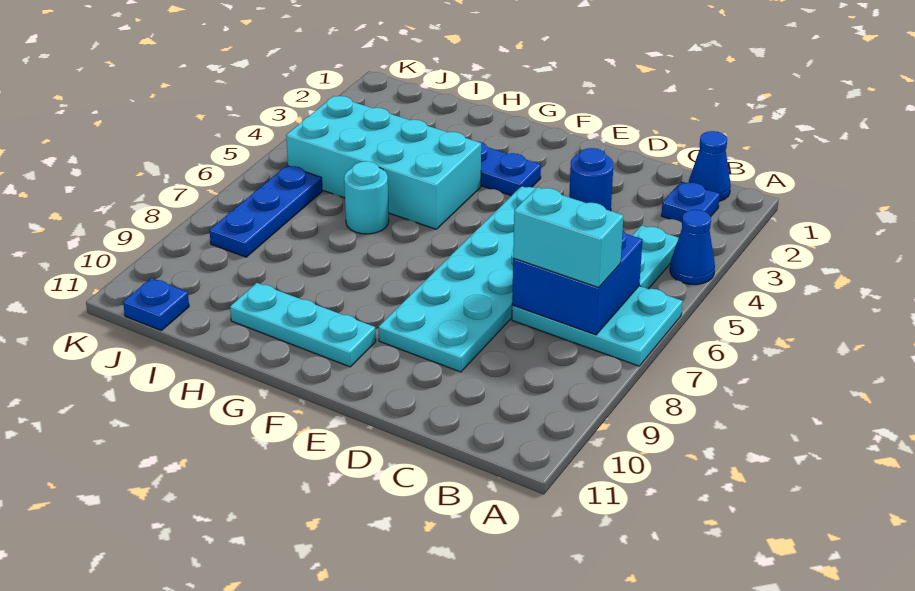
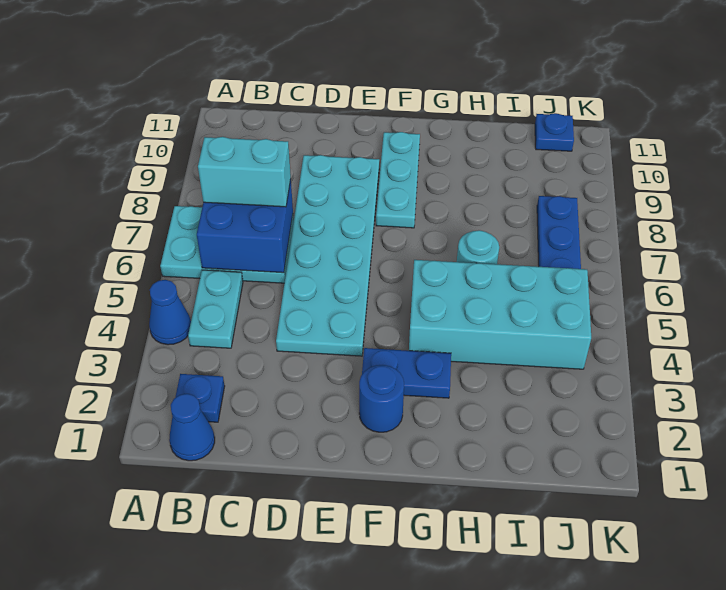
blue round brick D3 level 1 -> blue round brick F2 level 1
cyan plate F10:H10 level 1 -> cyan plate F8:F10 level 1

